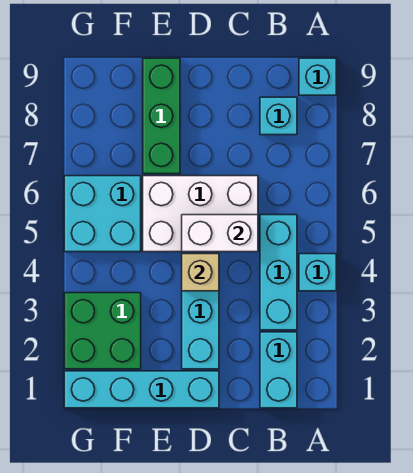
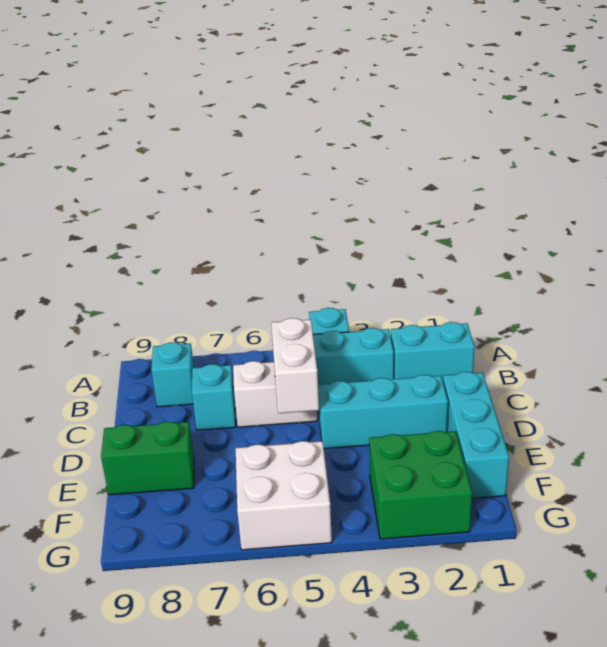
cyan brick A9 level 1 -> cyan brick C7 level 1
white brick C5:E6 level 1 -> white brick C5:C6 level 1
cyan brick D1:G1 level 1 -> cyan brick D1:F1 level 1
tan brick D4 level 2 -> none
green brick E7:E9 level 1 -> green brick E8:E9 level 1
cyan brick F5:G6 level 1 -> white brick F5:G6 level 1

